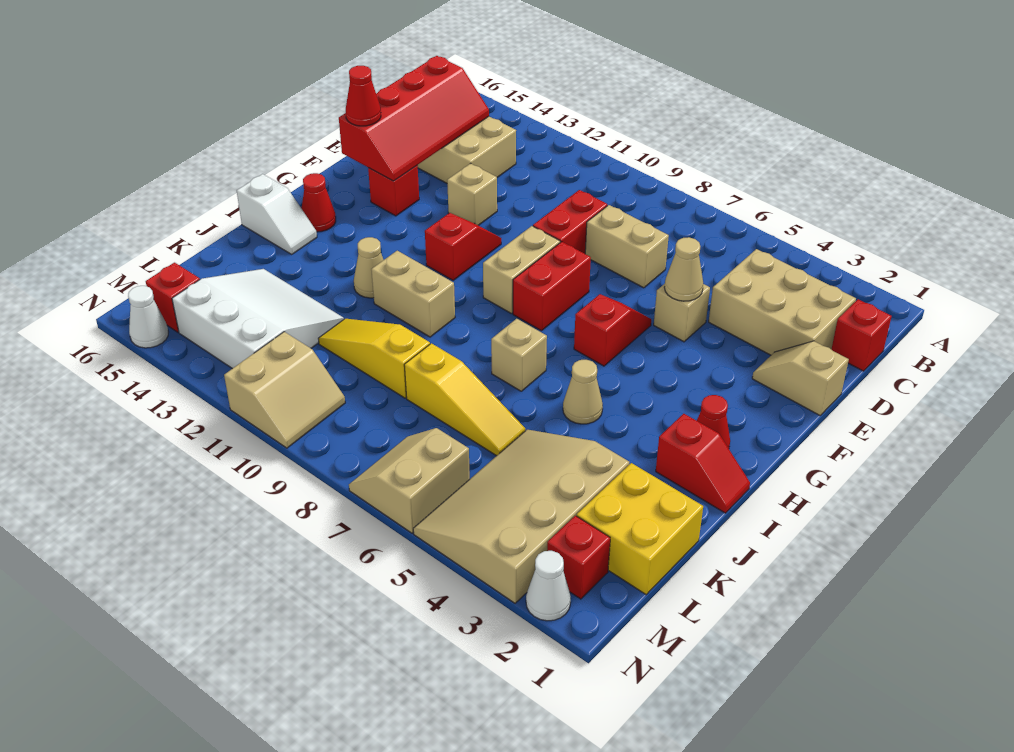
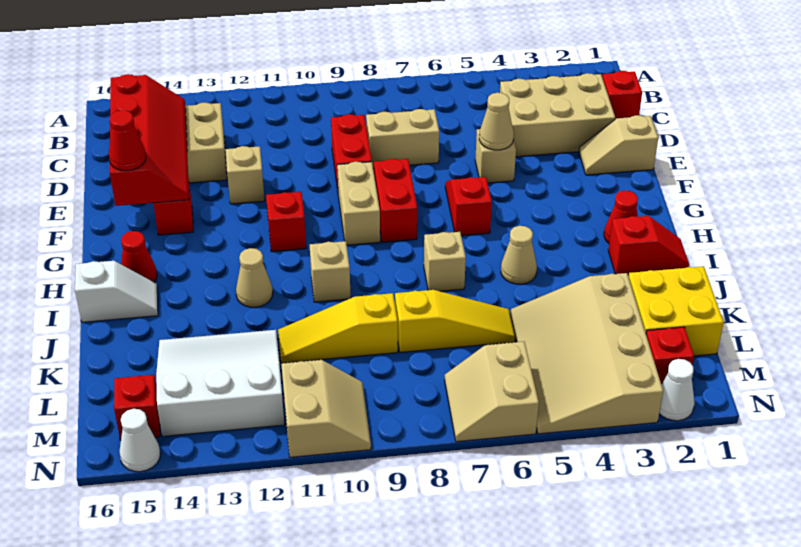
tan brick I10:I11 level 1 -> tan brick I10 level 1

